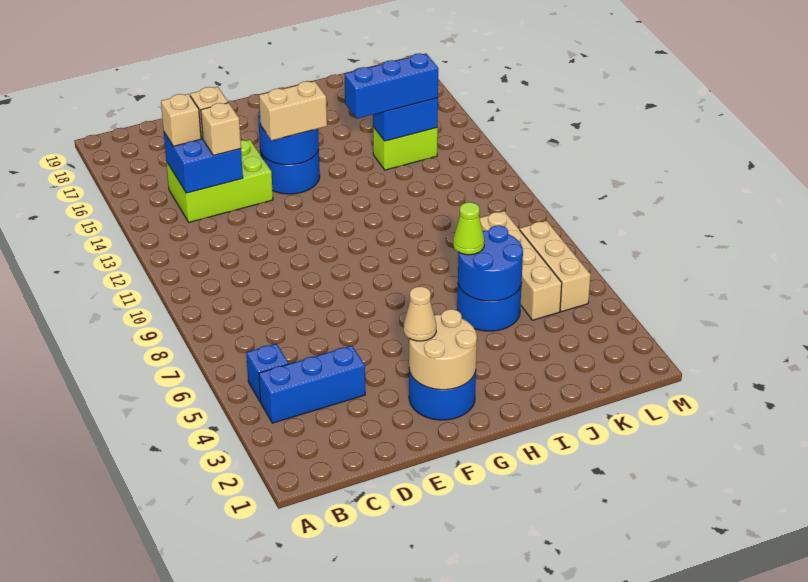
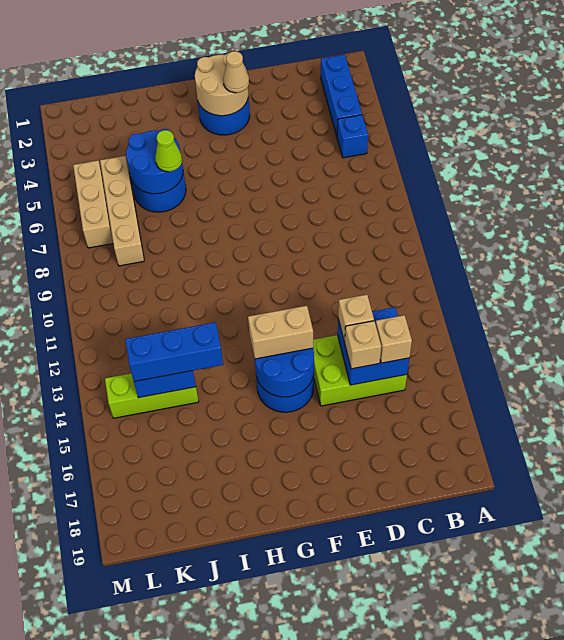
blue brick B4:D4 level 1 -> blue brick B2:B4 level 1
lime brick J14:K14 level 1 -> lime brick J14:L14 level 1

